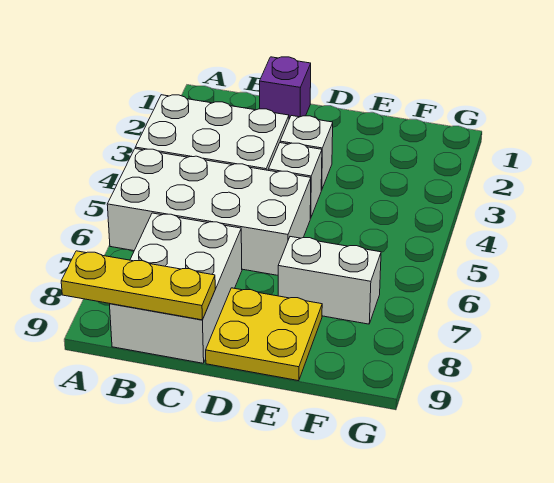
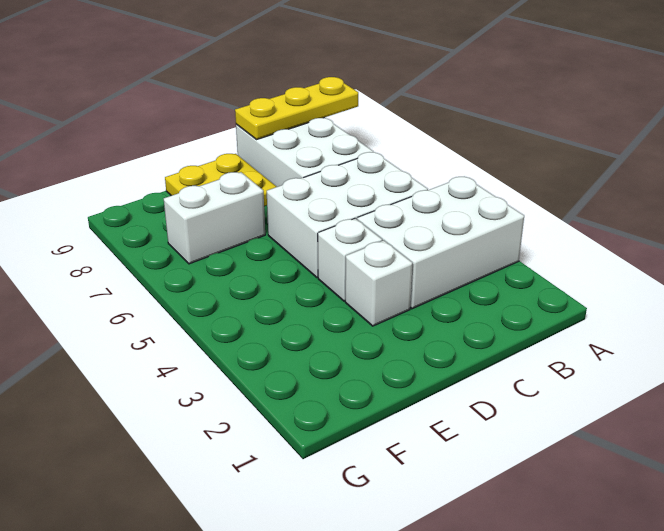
white brick A5:D6 level 1 -> white brick B5:D6 level 1
purple brick C1 level 1 -> none

